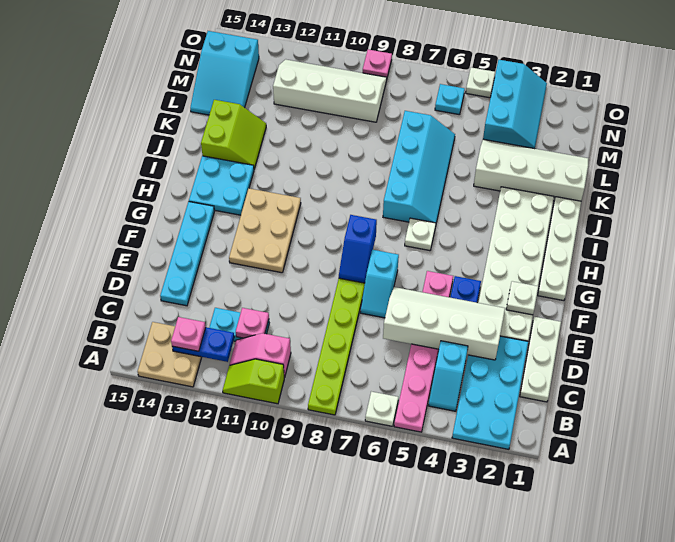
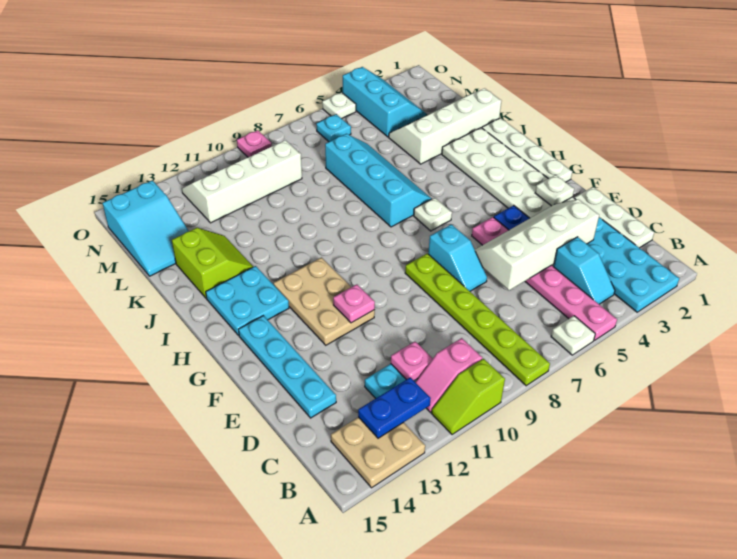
pink plate B13 level 3 -> pink plate F11 level 2
blue slope F8:G8 level 2 top G -> none

